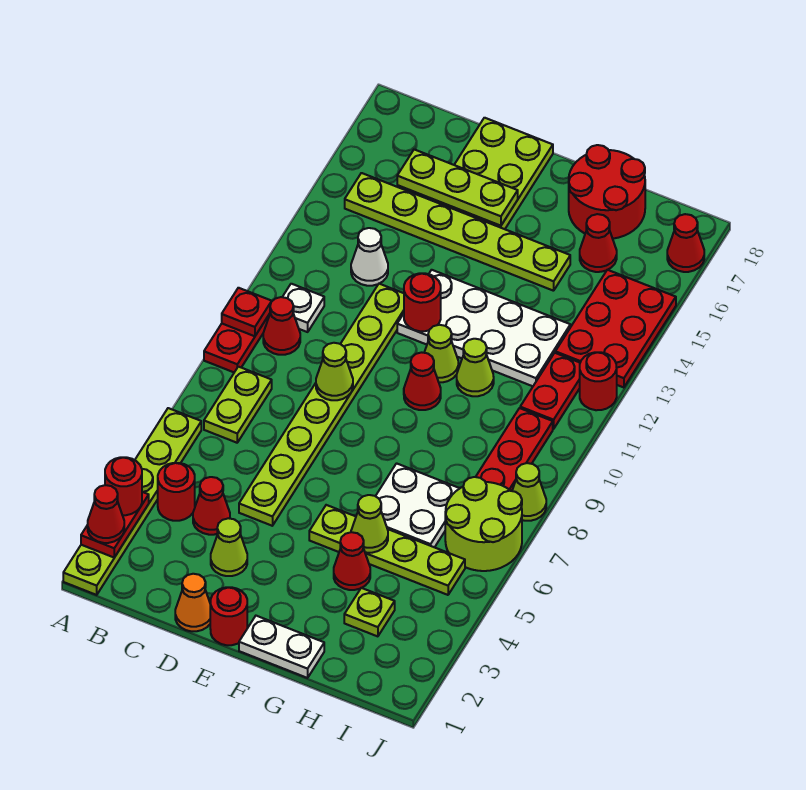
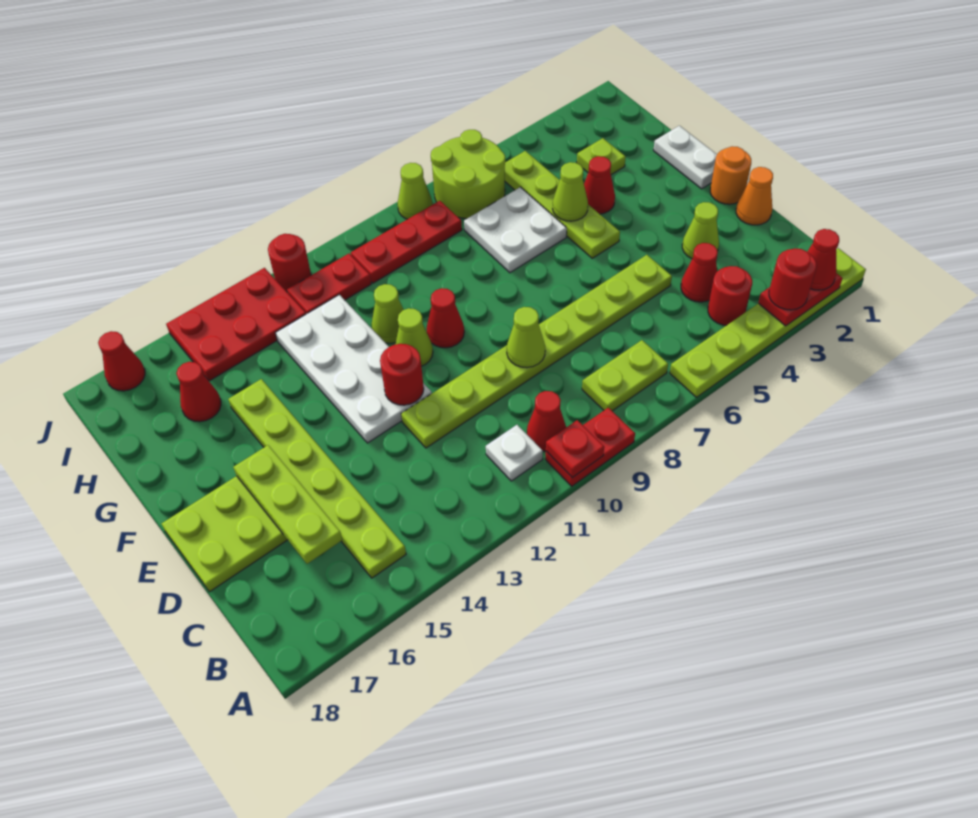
white cone C13 level 1 -> none
red round brick E1 level 1 -> orange round brick E1 level 1
red round brick G17:H18 level 1 -> none

